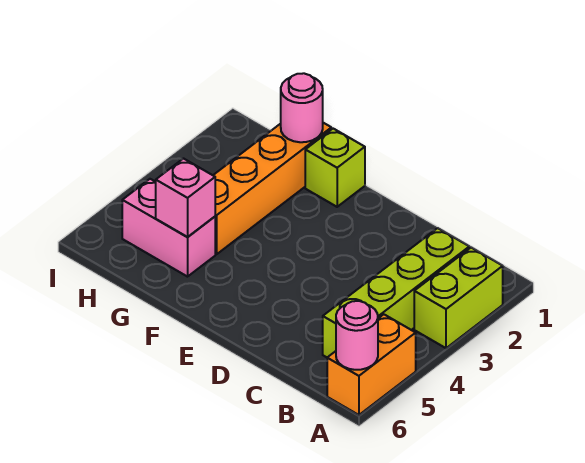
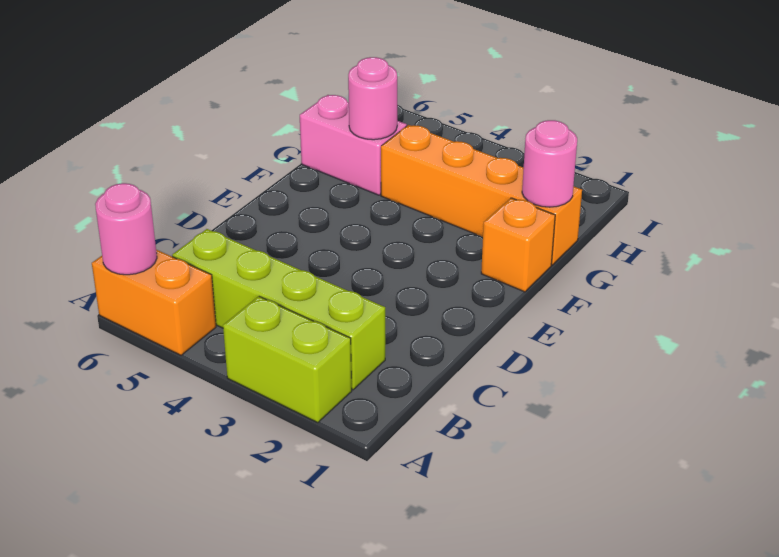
lime brick F1 level 1 -> orange brick F1 level 1
pink brick G5:H5 level 1 -> pink brick G5:G6 level 1
pink brick G5 level 2 -> pink round brick G5 level 2

